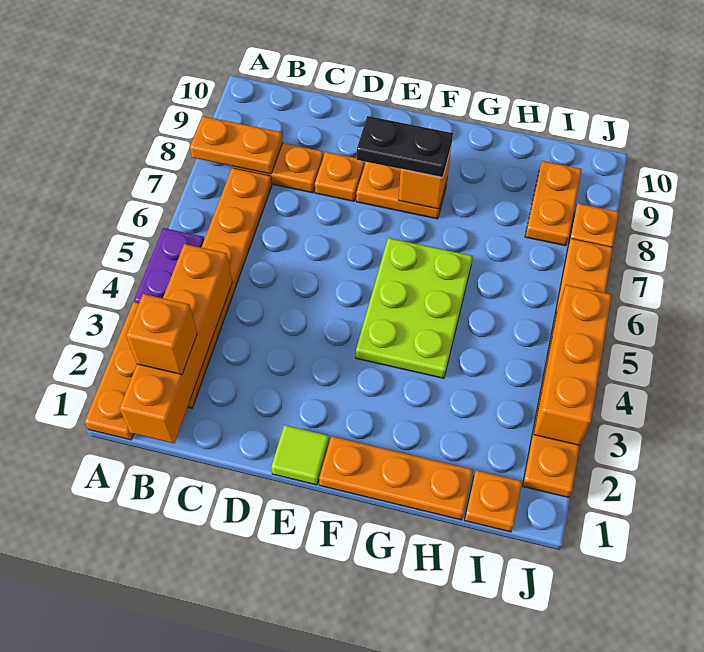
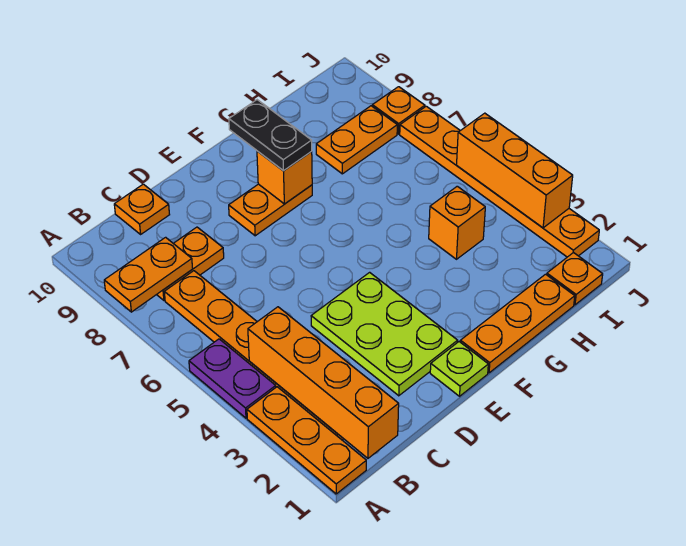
orange brick B2 level 3 -> orange brick H4 level 1
orange plate D8 level 1 -> orange plate C10 level 1
lime tile E1 level 1 -> lime plate E1 level 1
black plate E8:F8 level 3 -> black plate F8:F9 level 3
lime plate F4:G6 level 1 -> lime plate D2:E4 level 1
orange plate I8:I9 level 1 -> orange plate H8:I8 level 1

